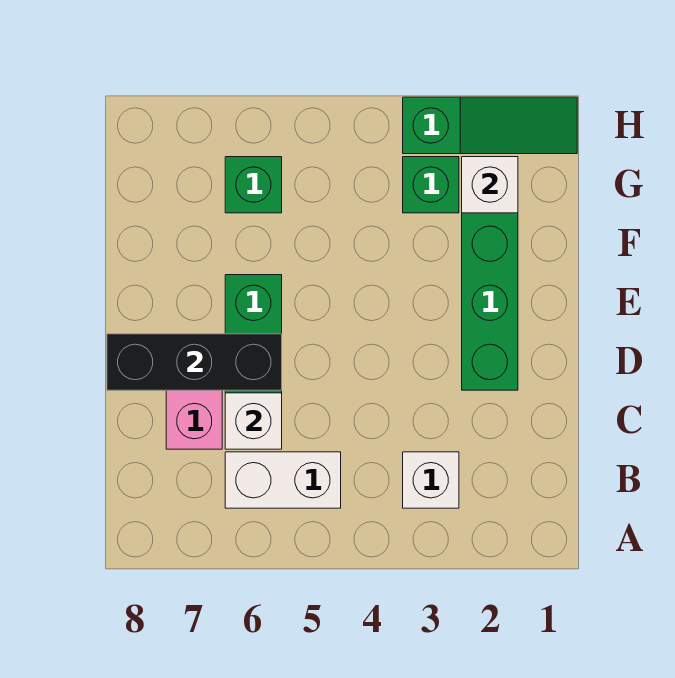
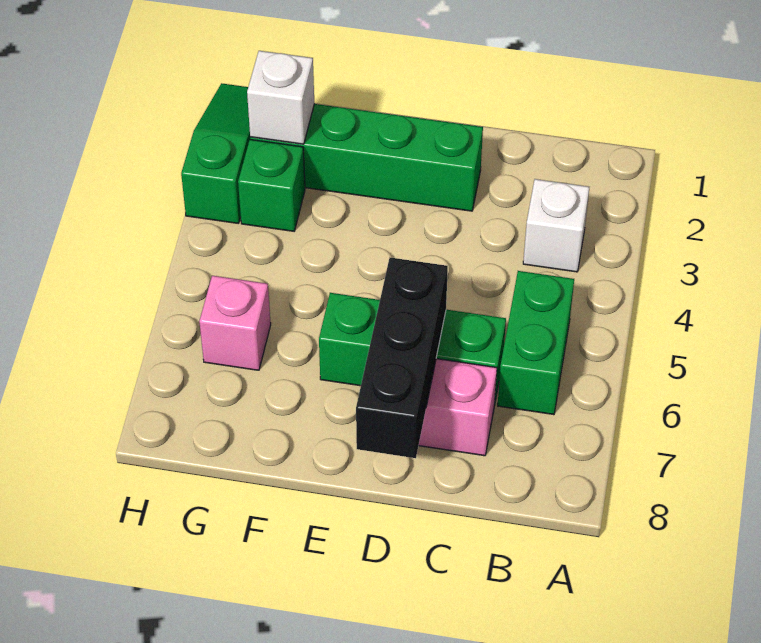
white brick B5:B6 level 1 -> green brick B5:B6 level 1
white brick C6 level 2 -> none
green brick G6 level 1 -> pink brick G6 level 1

